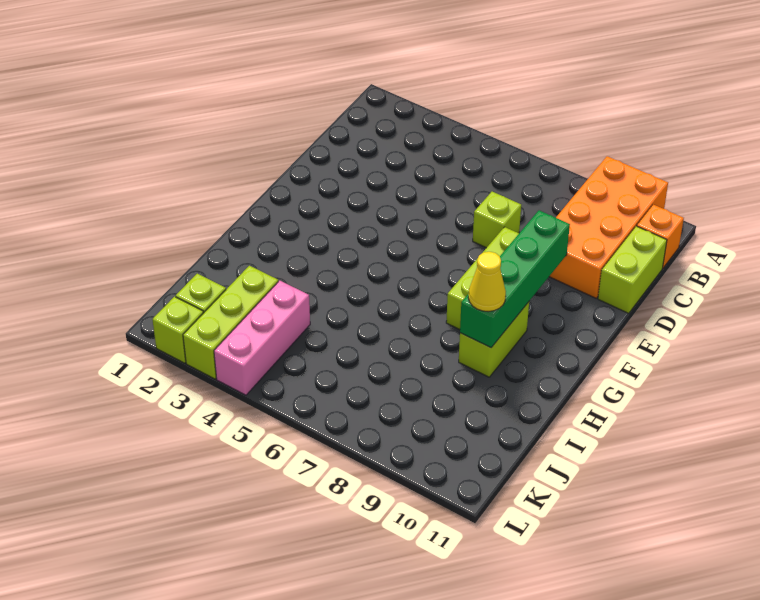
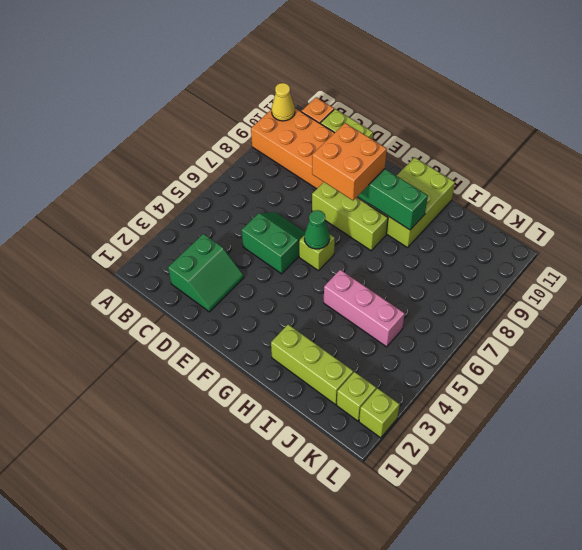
none -> green slope C2:D3 level 1 top C
none -> green slope D5:E6 level 1 top 5
lime brick D7 level 1 -> lime brick F6 level 1
none -> orange brick E8:F9 level 3
none -> green cone F6 level 2
lime brick G9:H9 level 1 -> lime brick G9:H11 level 1
yellow cone H9 level 3 -> yellow cone A10 level 2
lime brick J3:L3 level 1 -> lime brick H2:J2 level 1
pink brick J4:L4 level 1 -> pink brick H5:J5 level 1

